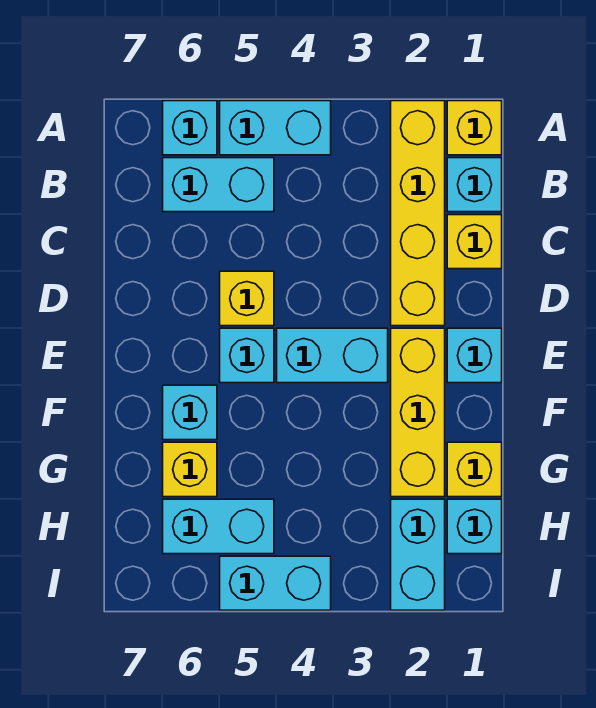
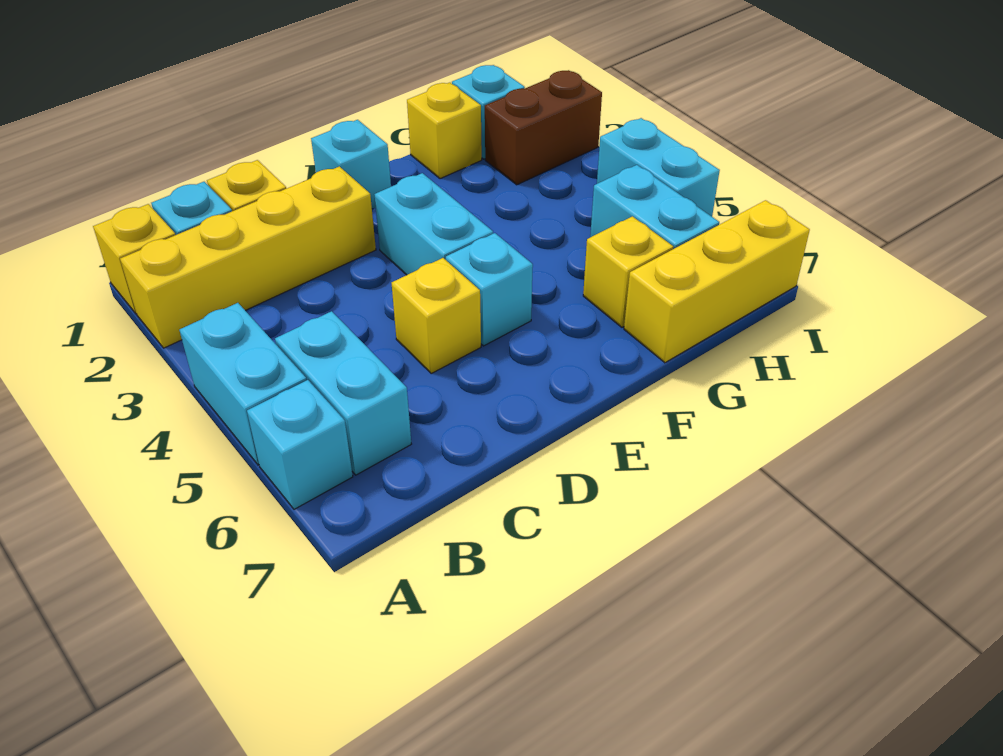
yellow brick E2:G2 level 1 -> yellow brick G7:I7 level 1
cyan brick F6 level 1 -> none
cyan brick H2:I2 level 1 -> brown brick H2:I2 level 1

